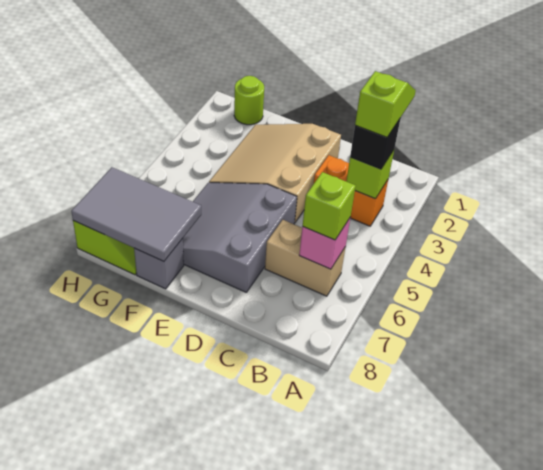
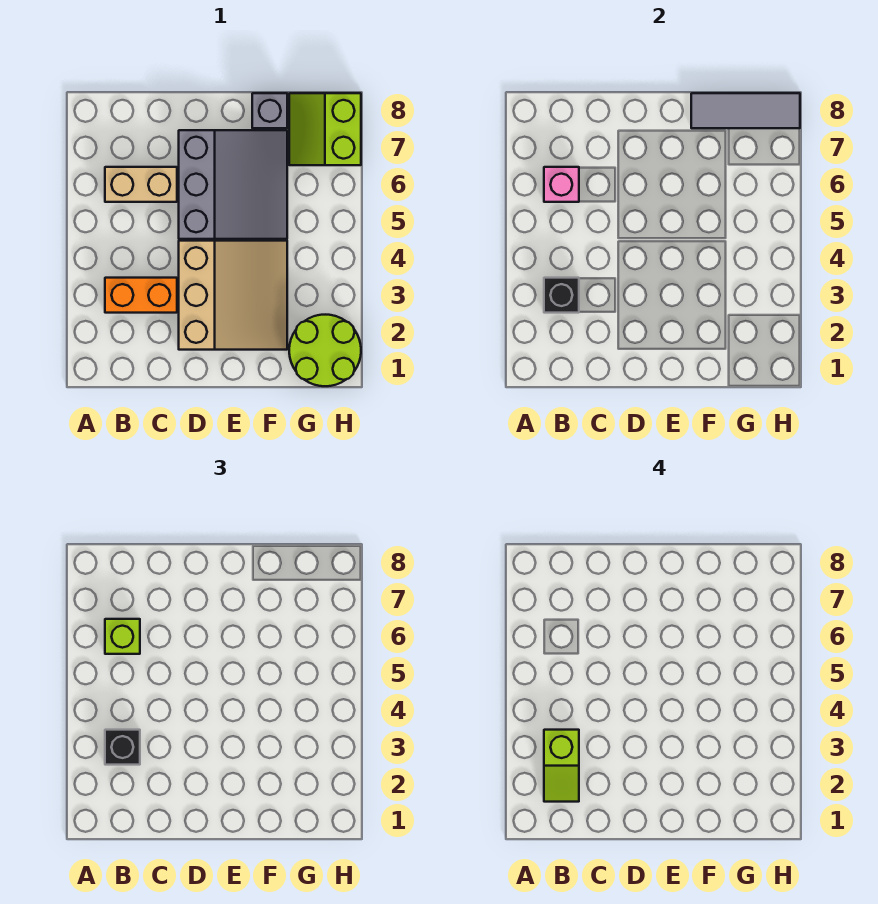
lime brick B3 level 2 -> black brick B3 level 2
grey tile F7:H8 level 2 -> grey tile F8:H8 level 2
lime round brick G1 level 1 -> lime round brick G1:H2 level 1

